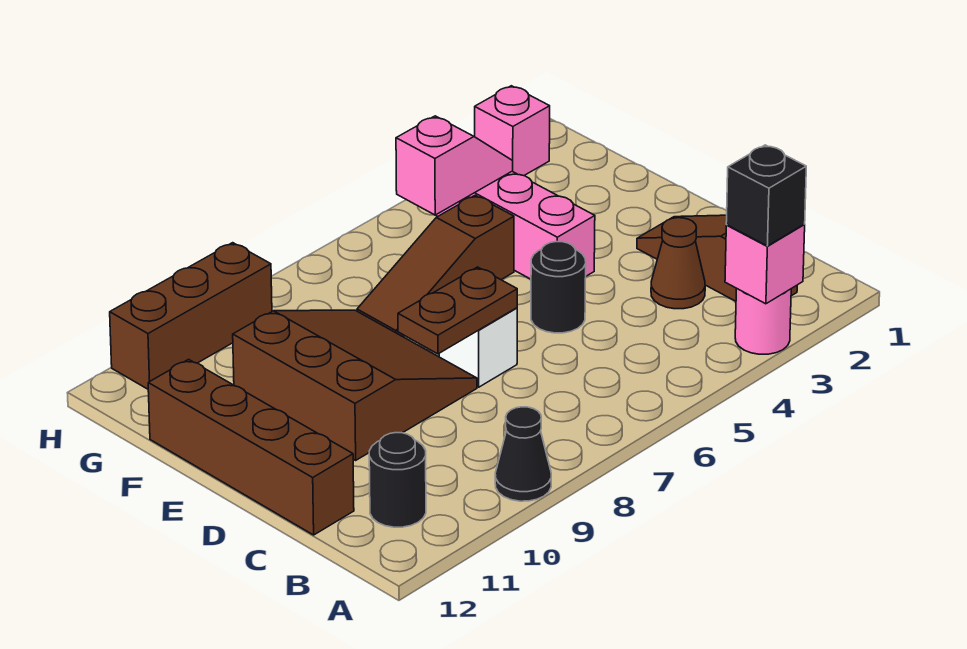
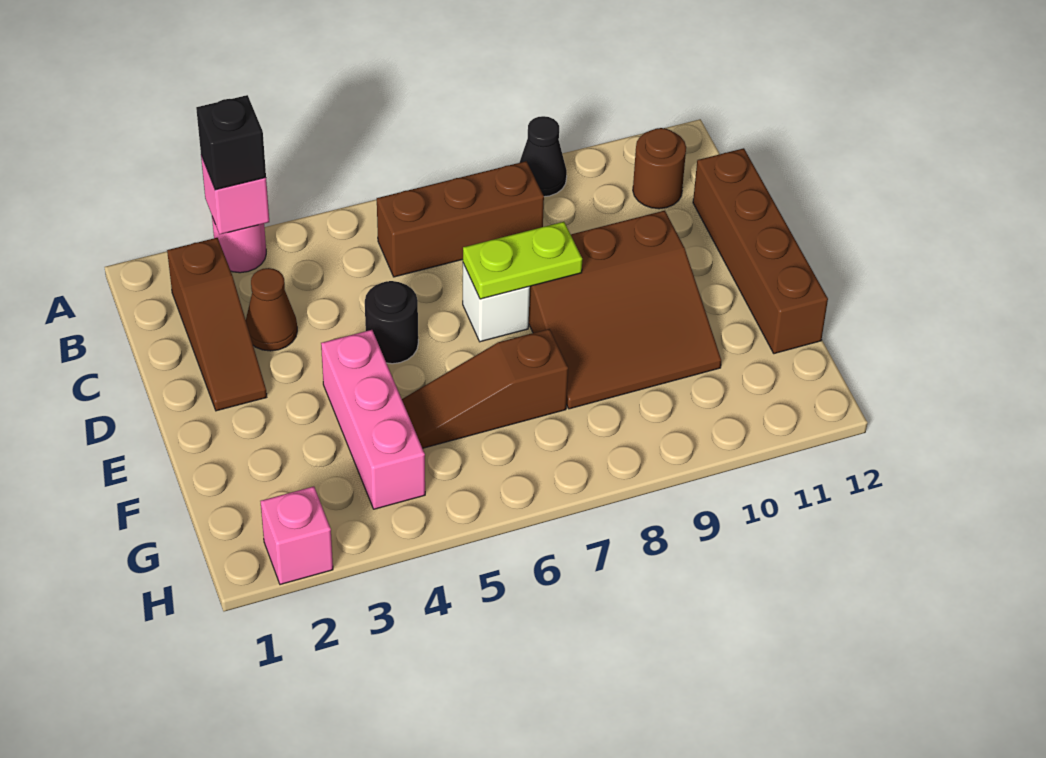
black round brick B11 level 1 -> brown round brick B11 level 1
brown plate D7:D8 level 2 -> lime plate D7:D8 level 2
brown slope D8:F10 level 1 top 10 -> brown slope D8:F10 level 1 top D
brown slope F5:F7 level 1 top 5 -> brown slope F5:F7 level 1 top 7
pink slope G4:G5 level 2 top 5 -> none
brown brick H9:H11 level 1 -> brown brick B6:B8 level 1

